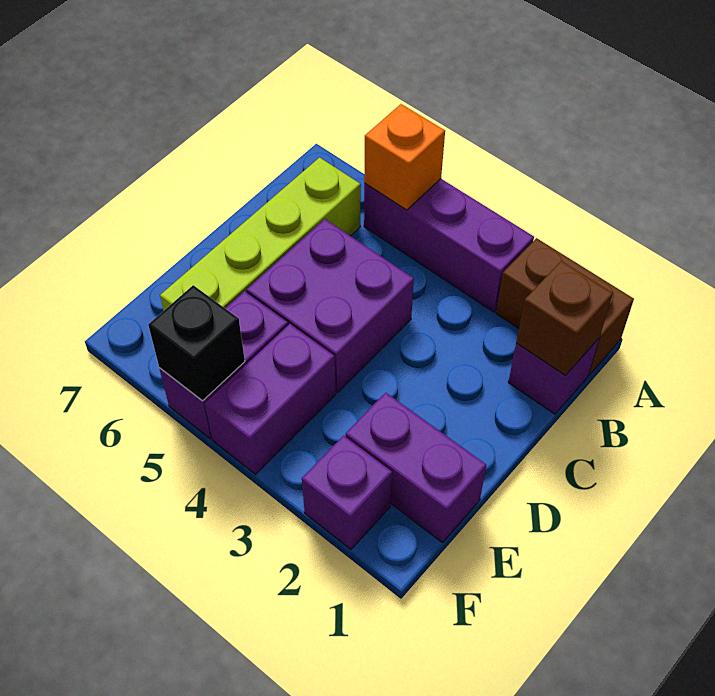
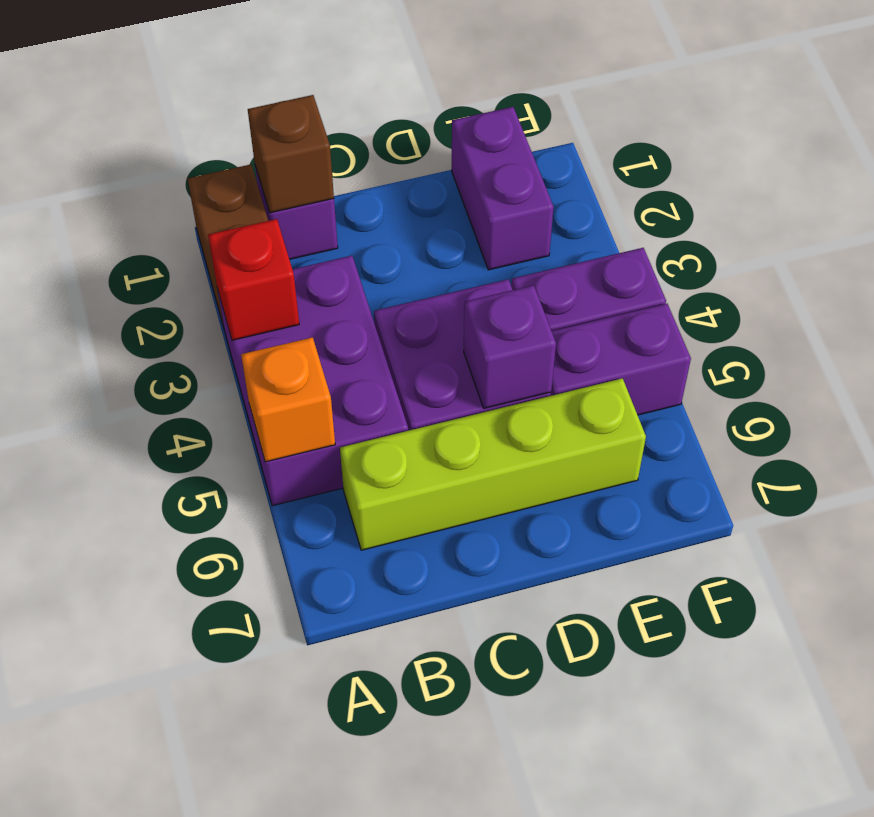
purple brick A3:A5 level 1 -> purple brick A3:B5 level 1
none -> red brick A3 level 2
purple brick F2 level 1 -> purple brick D5 level 2
black brick F5 level 2 -> none

